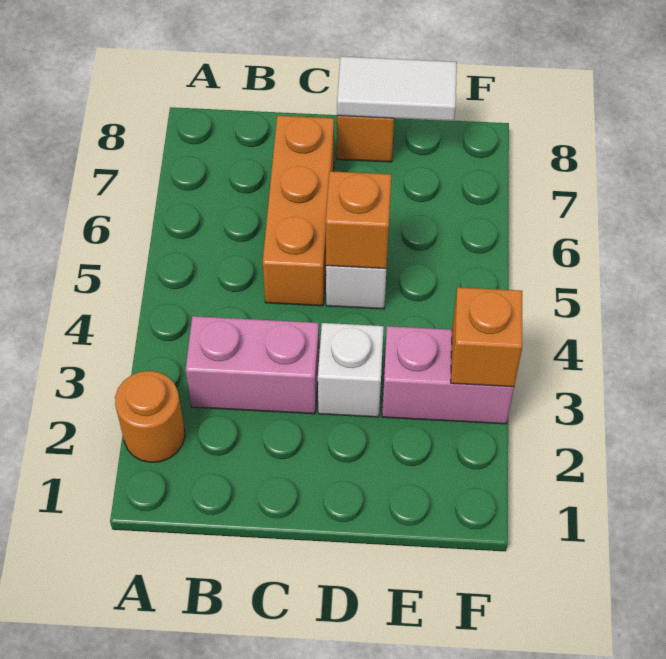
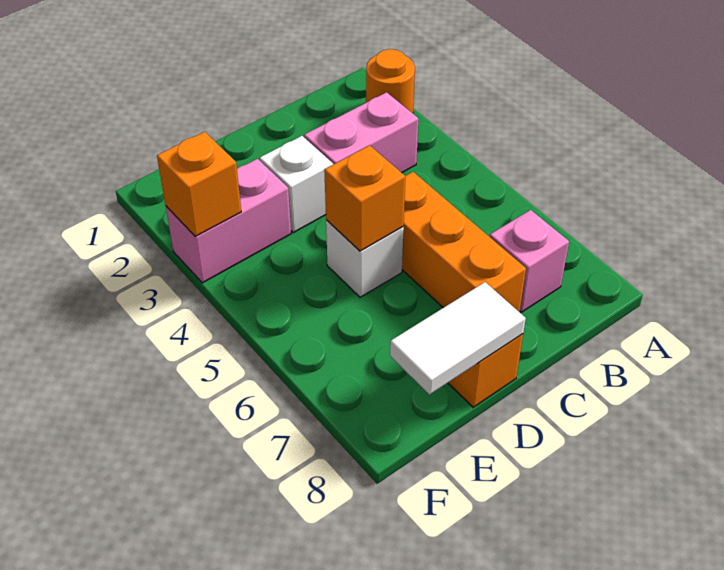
none -> pink brick B7 level 1

